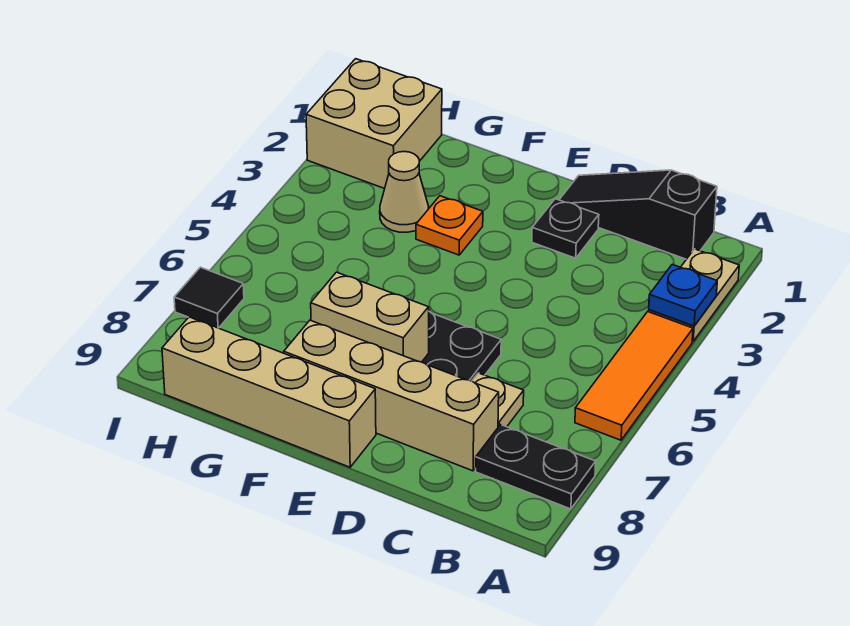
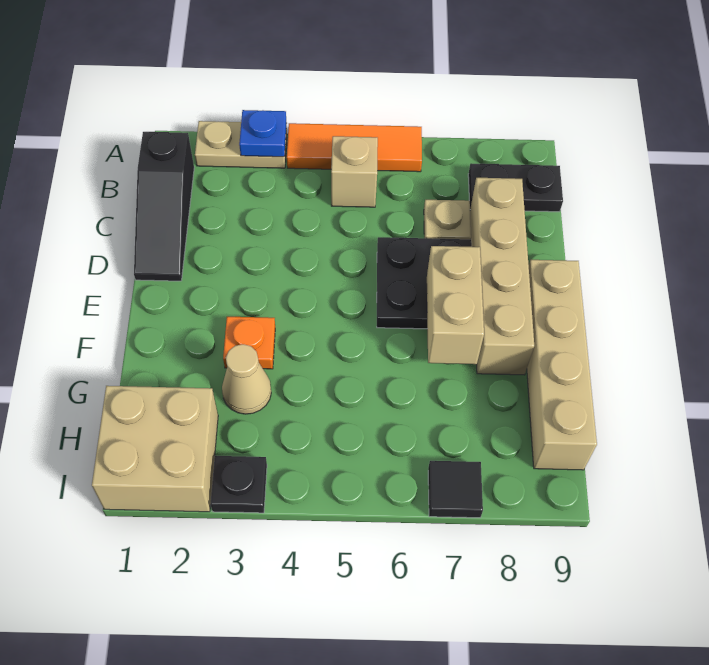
black plate A8:B8 level 1 -> black plate B8:B9 level 1
none -> tan brick B5 level 1
black plate D2 level 1 -> black plate I3 level 1

